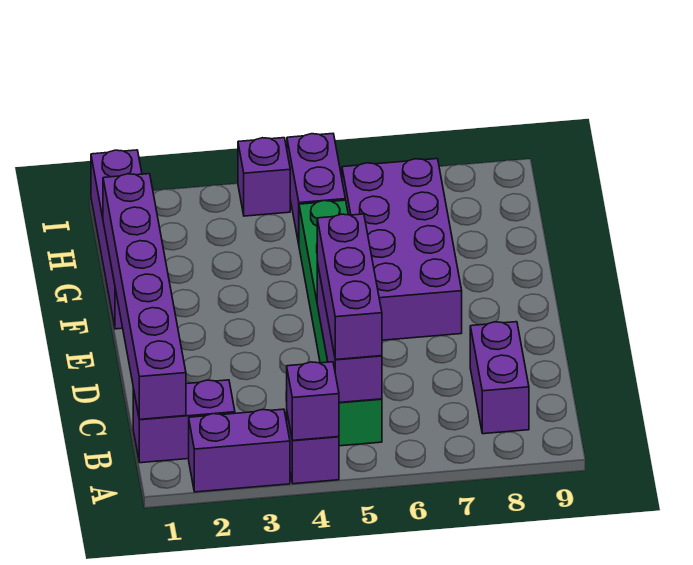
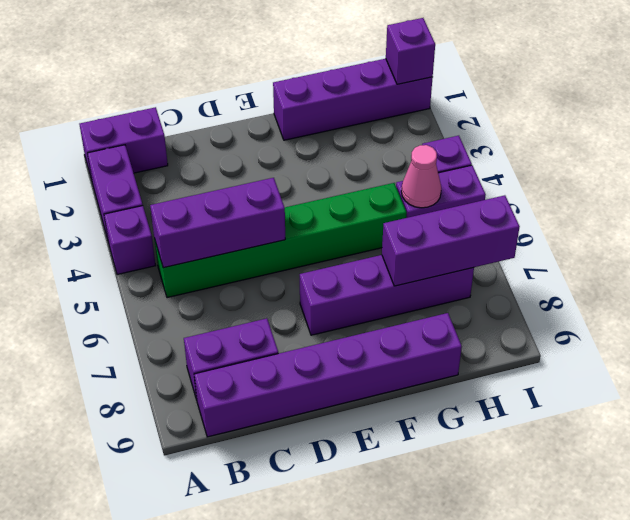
purple brick A4 level 2 -> purple brick I1 level 2
purple brick B1:B2 level 1 -> purple brick A1:B1 level 1
purple brick B1:G1 level 2 -> purple brick B9:G9 level 1
purple brick B5:D5 level 3 -> purple brick G7:I7 level 2
purple brick E6:H7 level 1 -> purple brick E7:H7 level 1
none -> pink cone H5 level 2

